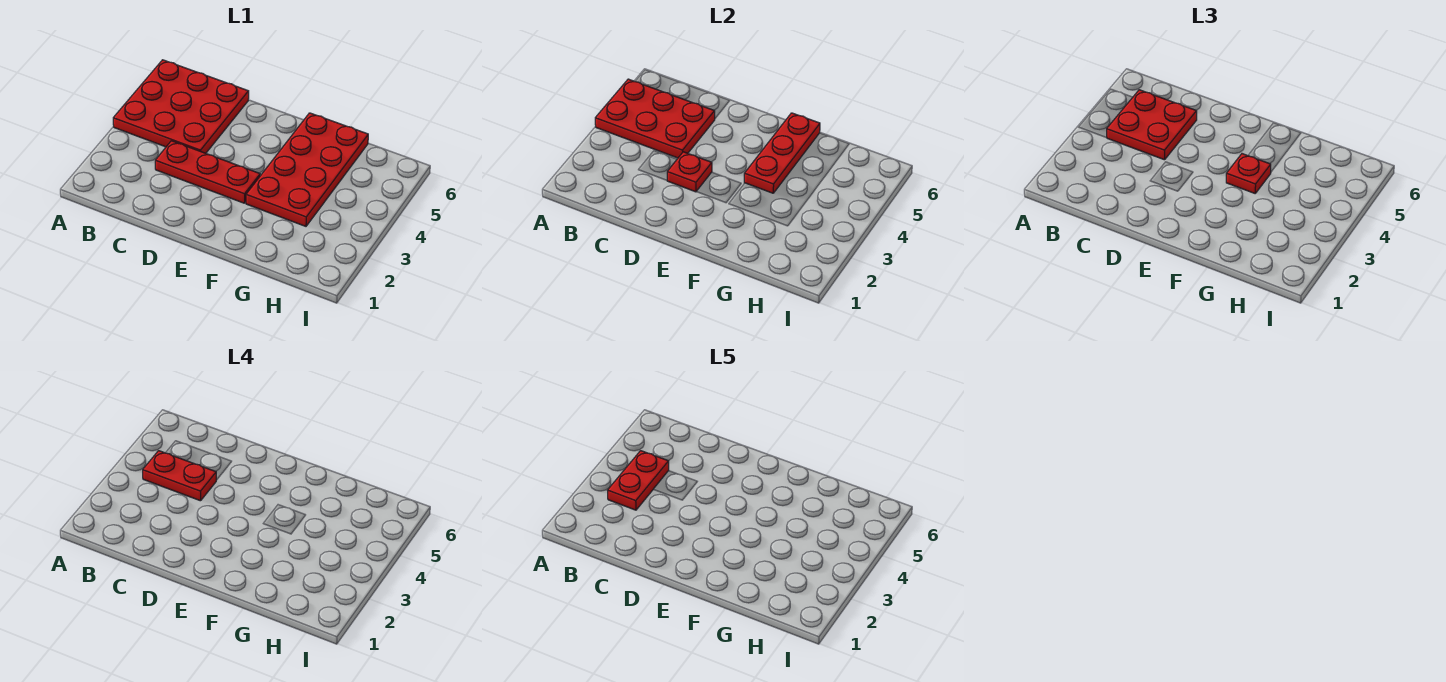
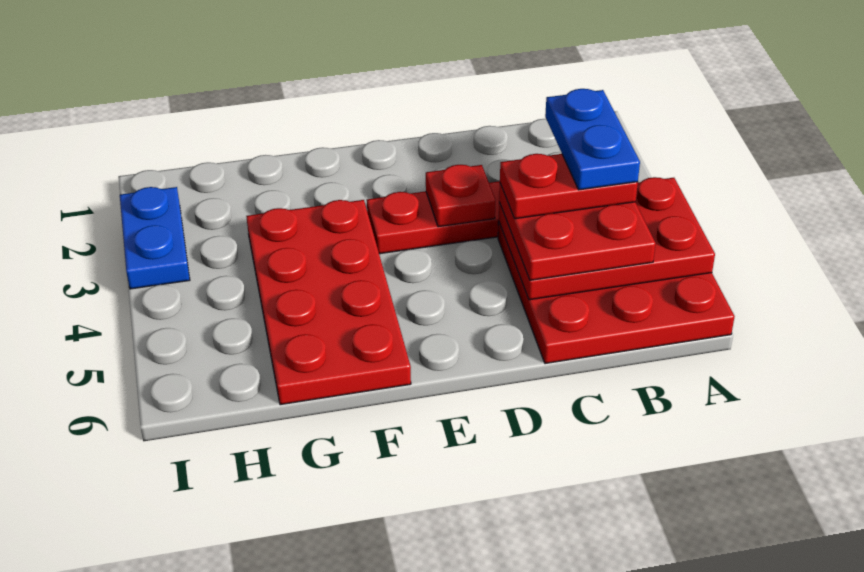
red plate B3:B4 level 5 -> blue plate B3:B4 level 5
red plate F4:F6 level 2 -> none
red plate F4 level 3 -> none
none -> blue plate I2:I3 level 1

